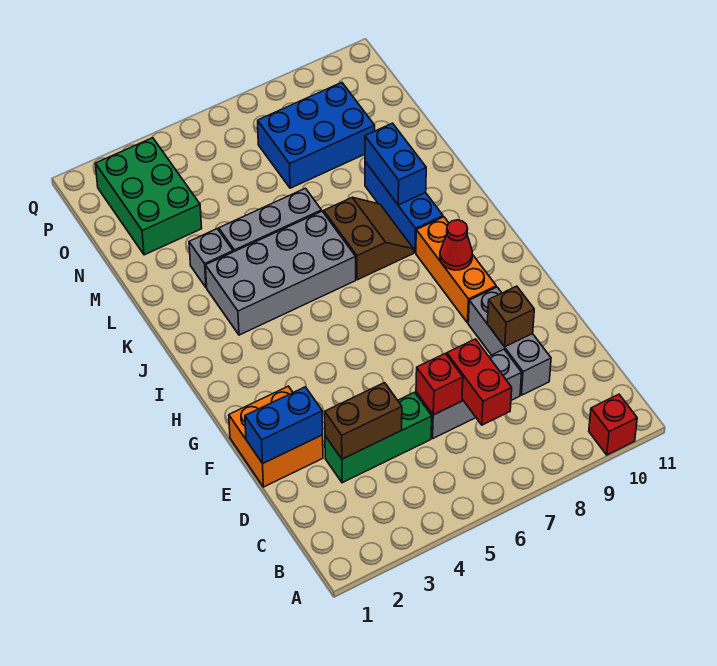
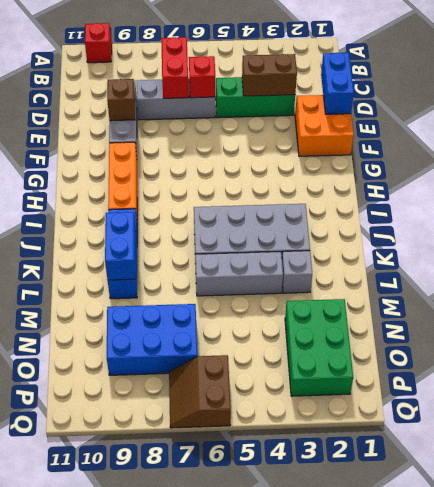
blue brick E1:E2 level 2 -> blue brick D1:E1 level 2
red cone H9 level 2 -> none
brown slope J7:K8 level 1 top 7 -> brown slope P6:Q7 level 1 top 6

